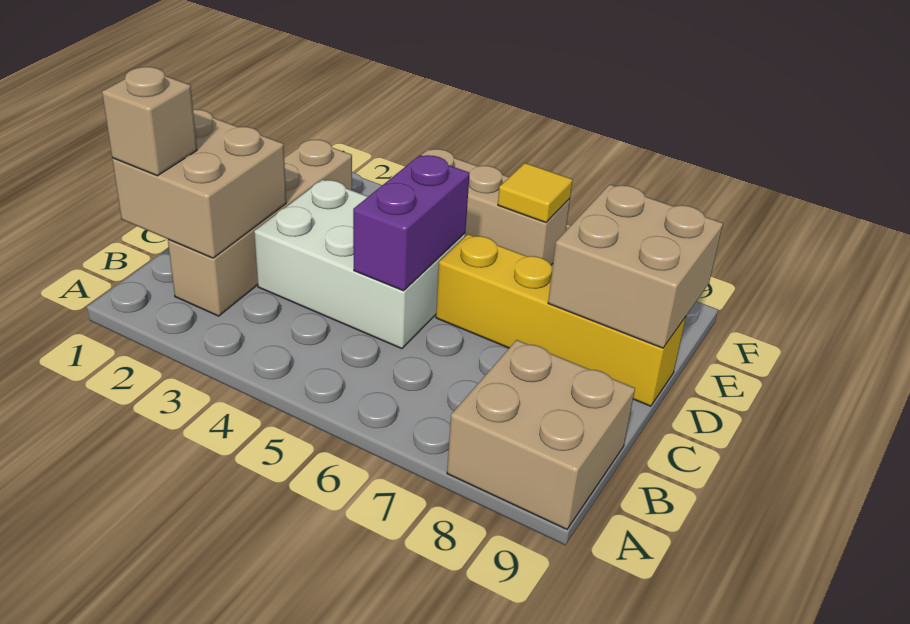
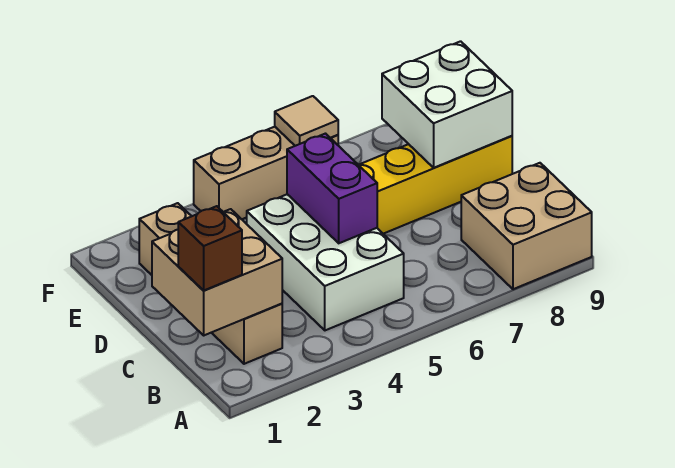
tan brick B1 level 3 -> brown brick B1 level 3
white brick C3:D5 level 1 -> white brick B4:D5 level 1
tan brick D8:E9 level 2 -> white brick D8:E9 level 2
yellow tile F6 level 2 -> tan tile F6 level 2

